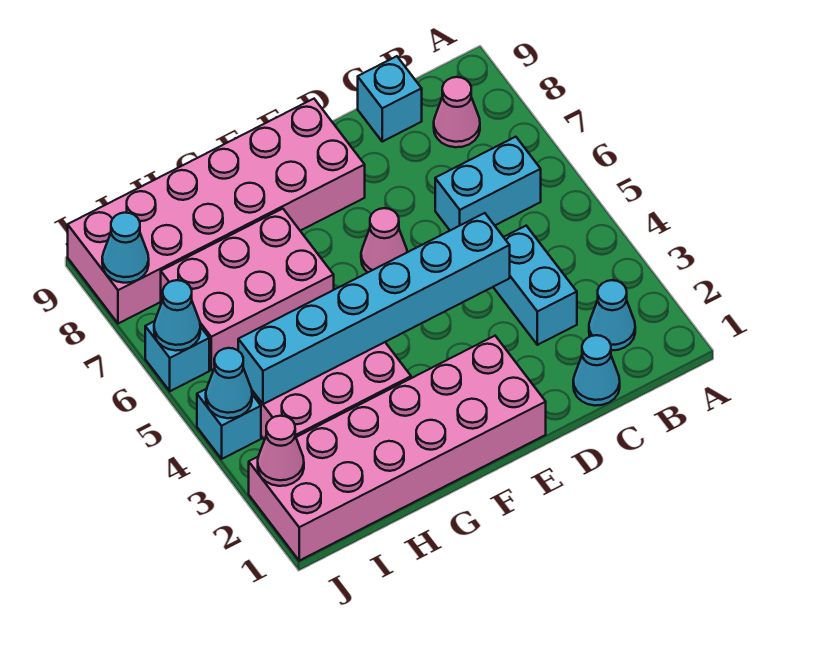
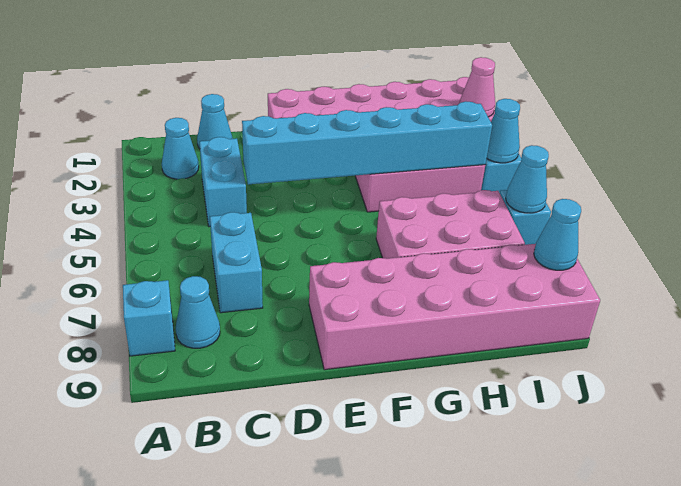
cyan brick B6:C6 level 1 -> cyan brick C6:C7 level 1
pink cone B8 level 1 -> cyan cone B8 level 1
cyan brick C9 level 1 -> cyan brick A8 level 1
pink cone E6 level 1 -> none

